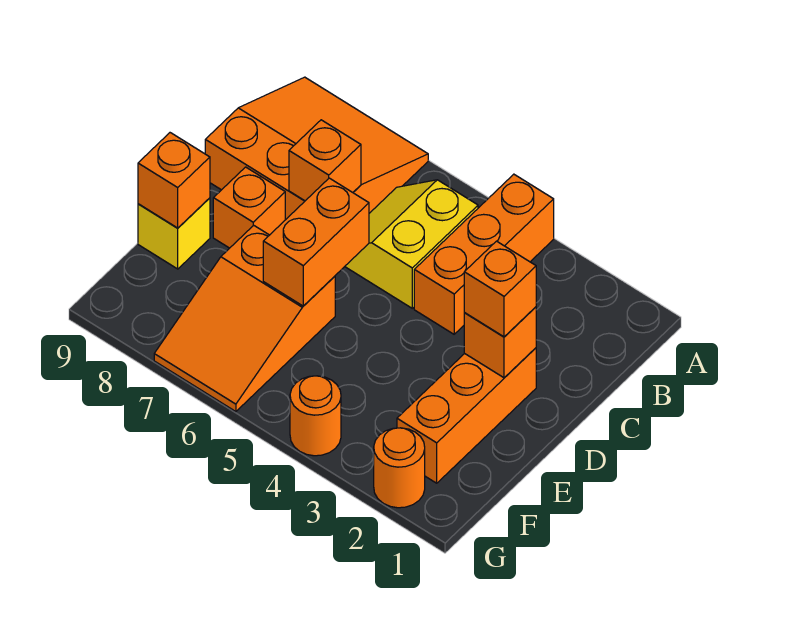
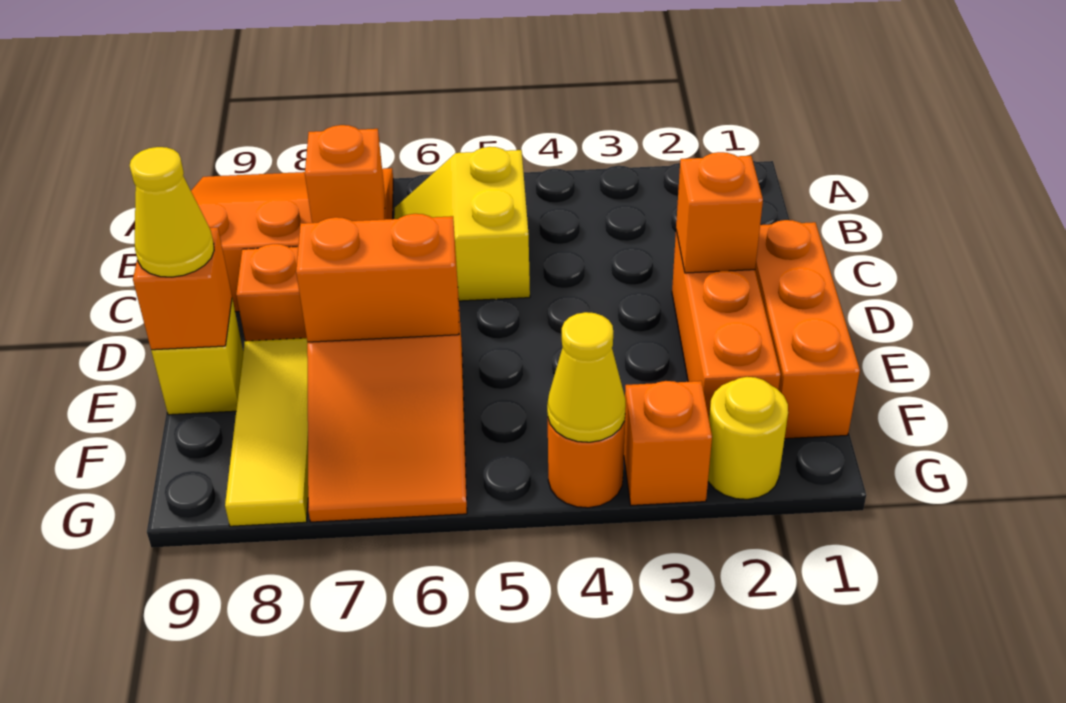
orange brick A4:C4 level 1 -> orange brick D1:F1 level 1
orange brick D2 level 3 -> orange brick G3 level 1
orange brick D6:E6 level 2 -> orange brick E6:E7 level 2
none -> yellow tile E8:G8 level 1
none -> yellow cone E9 level 3
orange round brick G2 level 1 -> yellow round brick G2 level 1
none -> yellow cone G4 level 2

